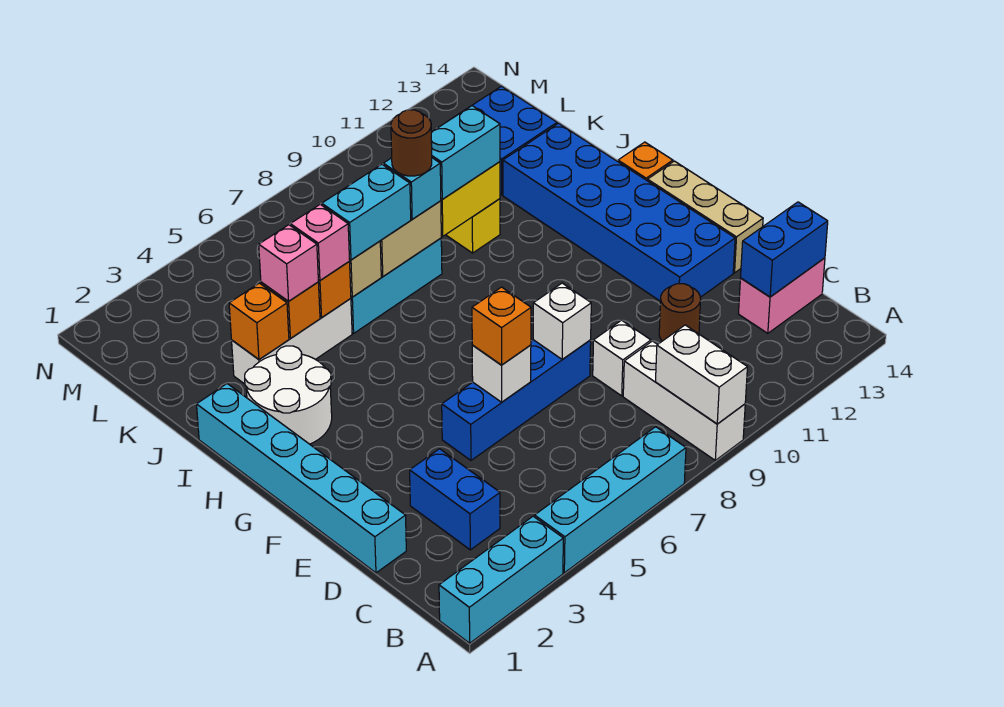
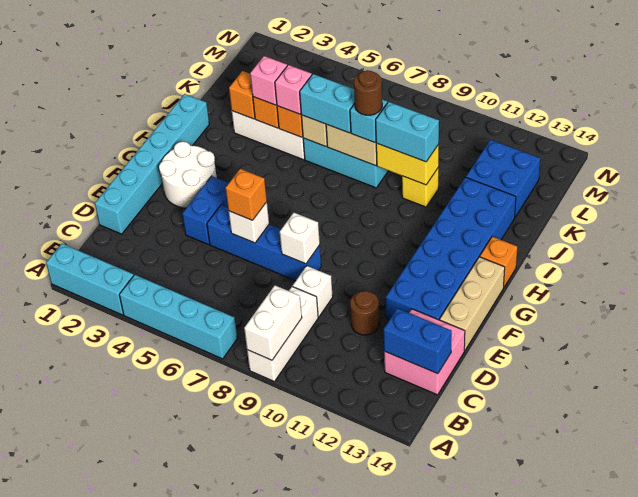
blue brick C3:D3 level 1 -> blue brick E4:F4 level 1
pink brick C13:C14 level 1 -> pink brick C13:D14 level 1
white round brick H2:I3 level 1 -> white round brick F2:G3 level 1

